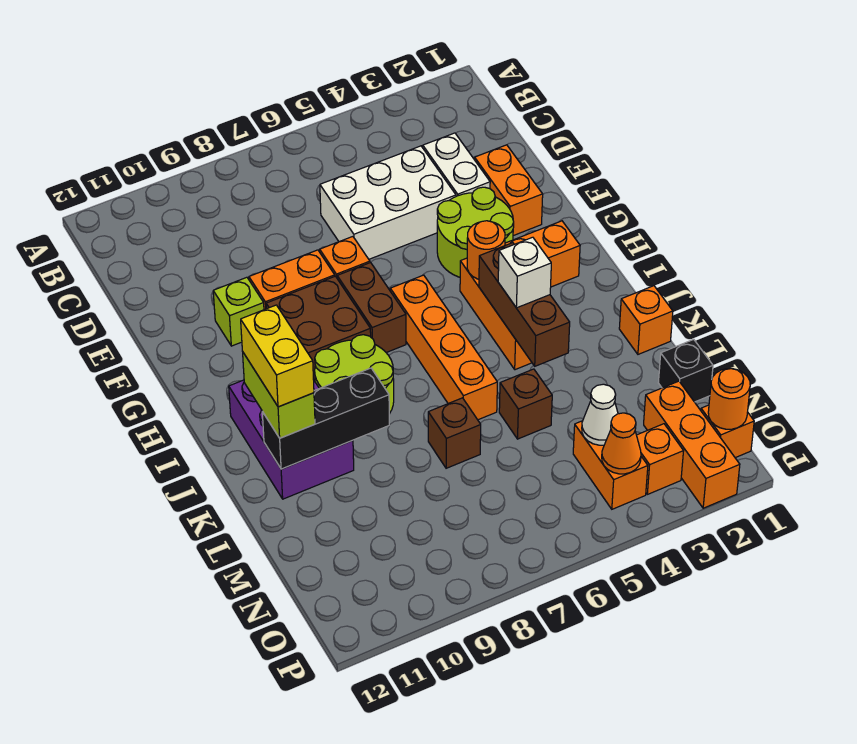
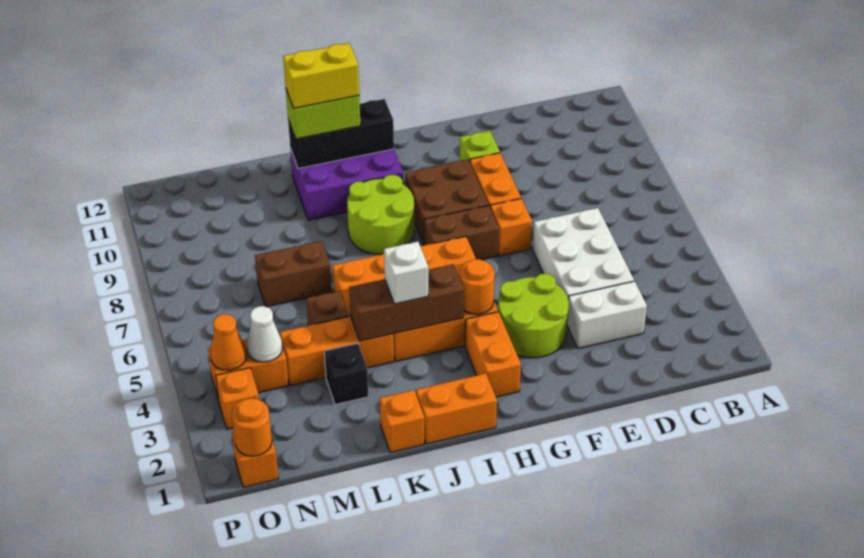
orange brick E2:F2 level 1 -> orange brick I1:J1 level 1
black brick K9:K11 level 2 -> black brick I11:K11 level 2
brown brick L7 level 1 -> brown brick L7:M7 level 1
black brick M1 level 1 -> black brick L3 level 1
orange brick N2:P2 level 1 -> orange brick K4:M4 level 1

